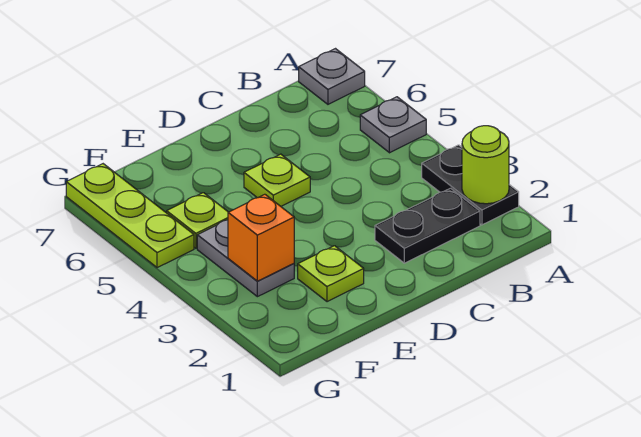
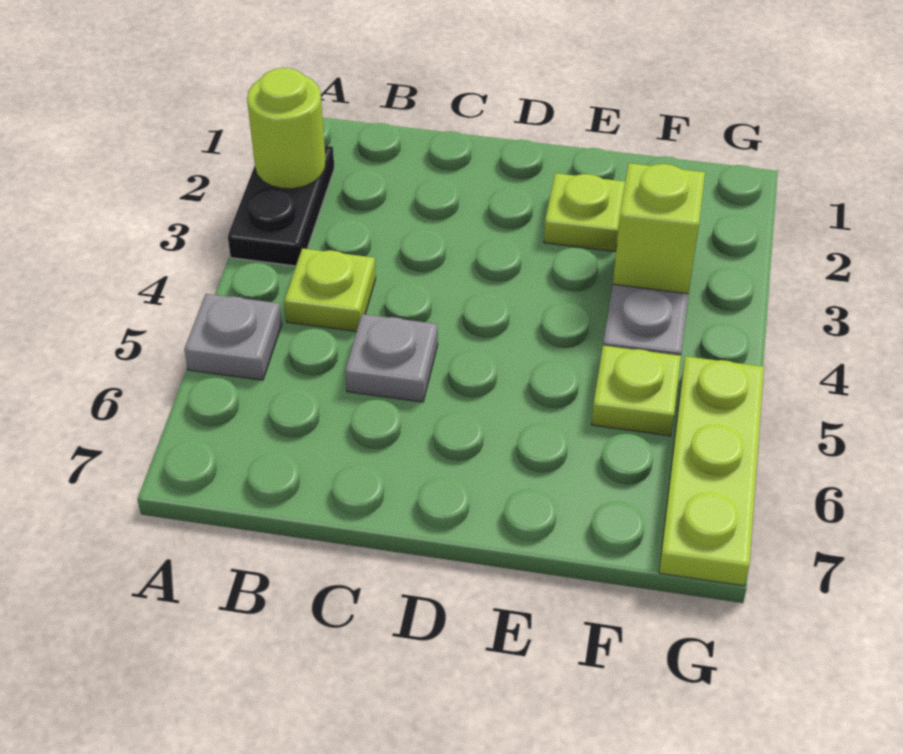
grey plate A7 level 1 -> grey plate C5 level 1
black plate B2:C2 level 1 -> none
lime plate D5 level 1 -> lime plate B4 level 1
orange brick F3 level 2 -> lime brick F3 level 2

